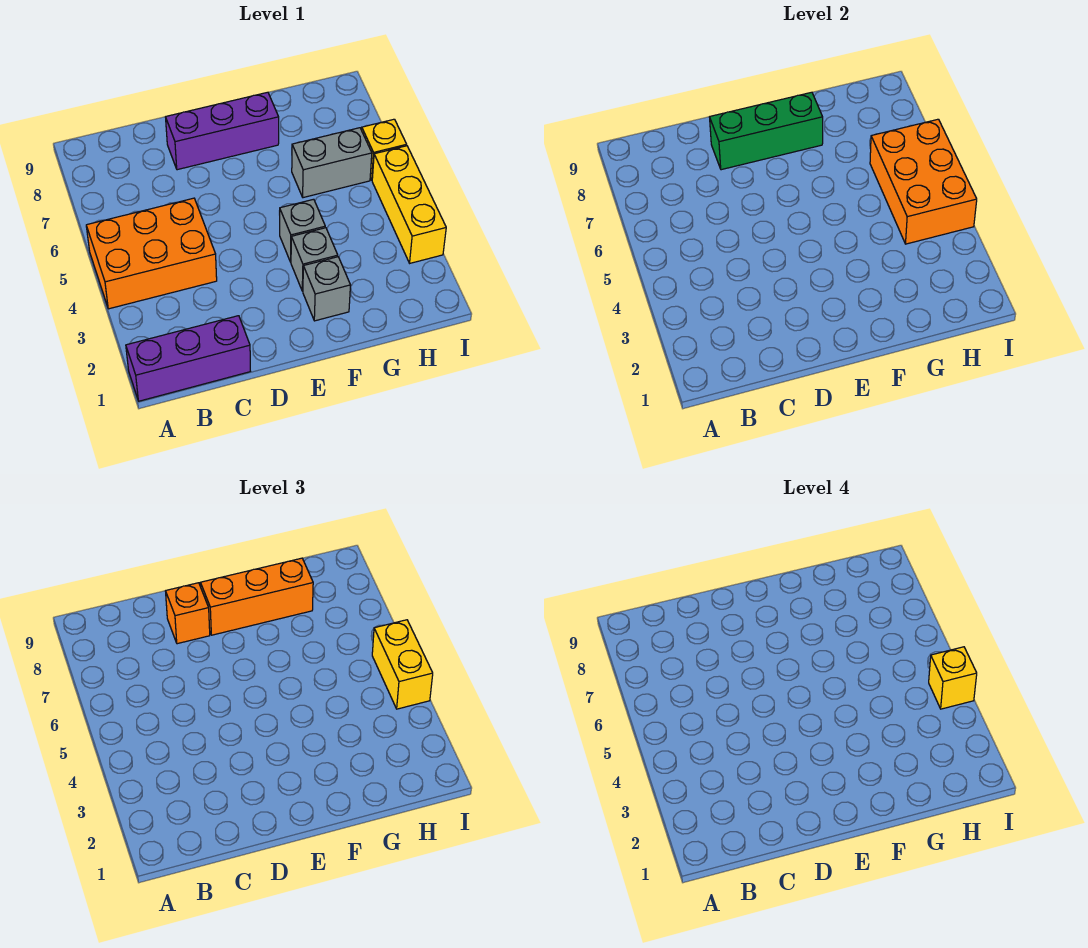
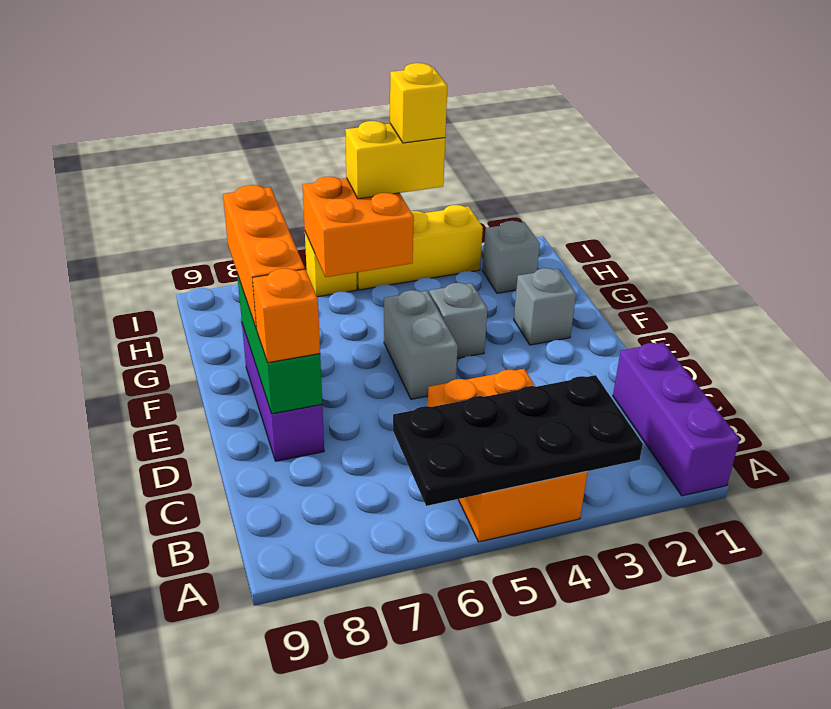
none -> black plate A3:B6 level 2
grey brick F3 level 1 -> grey brick H2 level 1
grey brick G6:H6 level 1 -> grey brick E5:F5 level 1
orange brick H4:I6 level 2 -> orange brick H5:I6 level 2

